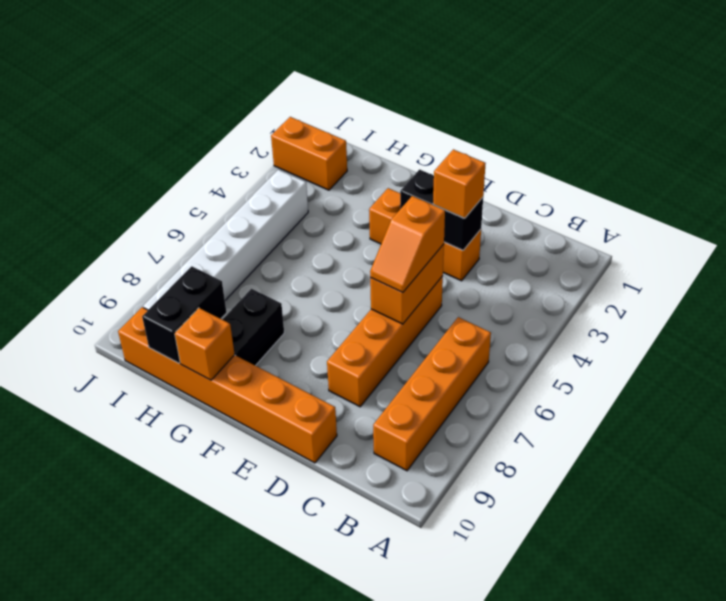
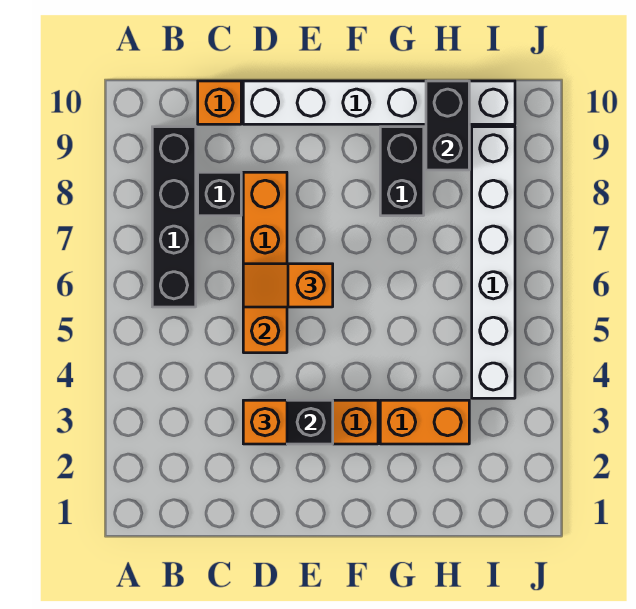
orange brick B6:B9 level 1 -> black brick B6:B9 level 1
none -> black brick C8 level 1
orange slope D5:D6 level 3 top 5 -> orange slope D6:E6 level 3 top E
orange brick D10:I10 level 1 -> white brick D10:I10 level 1
orange brick G10 level 2 -> orange brick C10 level 1
orange brick I2:J2 level 1 -> orange brick G3:H3 level 1

